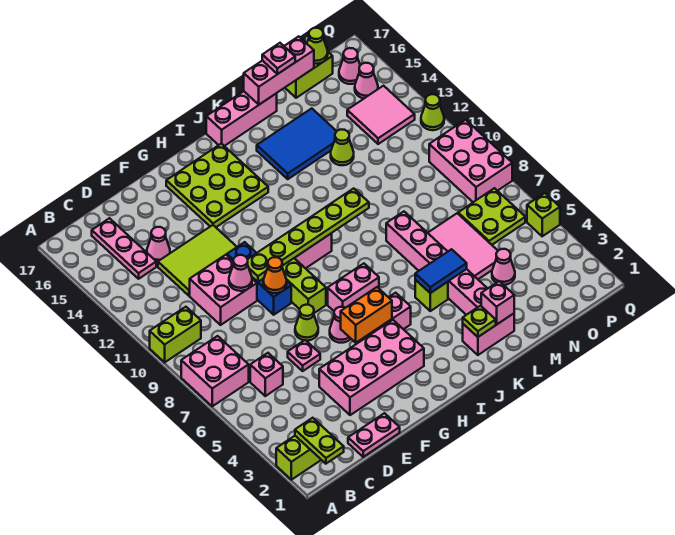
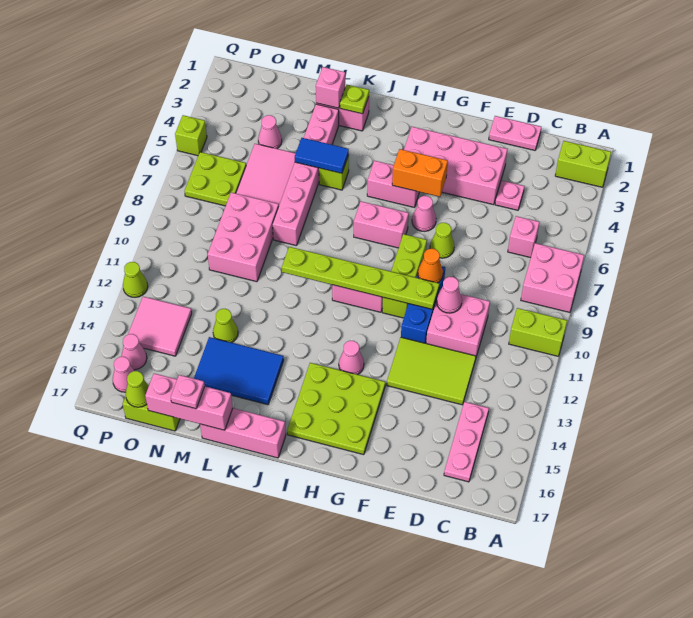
lime plate B1:B2 level 2 -> none
pink cone D14 level 1 -> pink cone H13 level 1
pink plate E6 level 1 -> pink plate D4 level 1
pink brick P8:Q10 level 1 -> pink brick M8:N10 level 1

